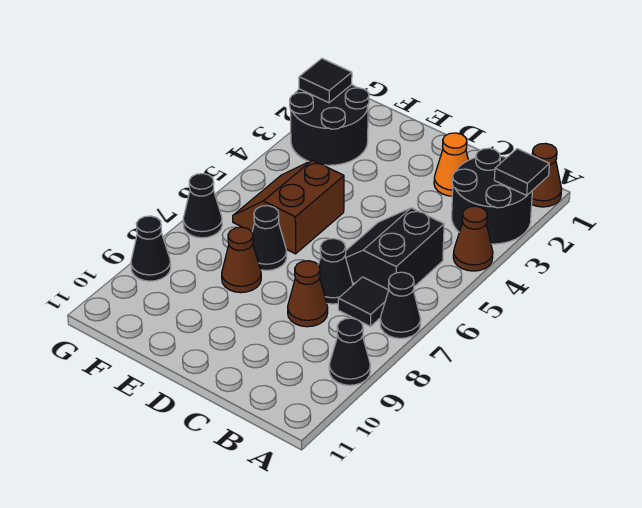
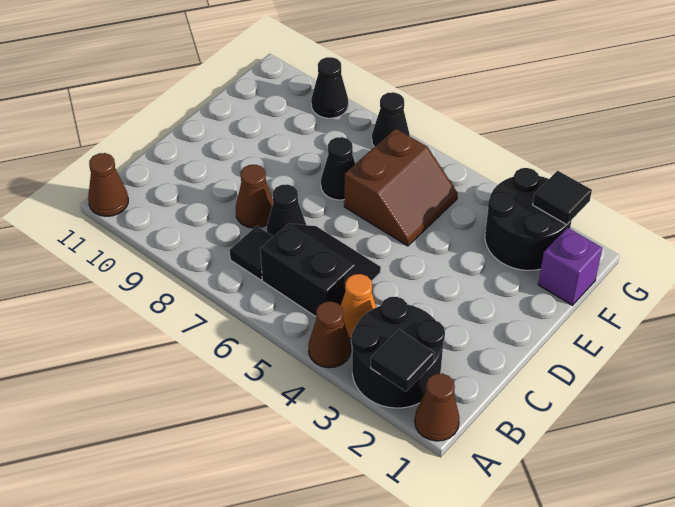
black cone A7 level 1 -> none
black cone A9 level 1 -> none
orange cone C2 level 1 -> orange cone B4 level 1
brown slope E5:F6 level 1 top E -> brown slope E5:F6 level 1 top 6
brown cone E8 level 1 -> brown cone A11 level 1
none -> purple brick F1 level 1

